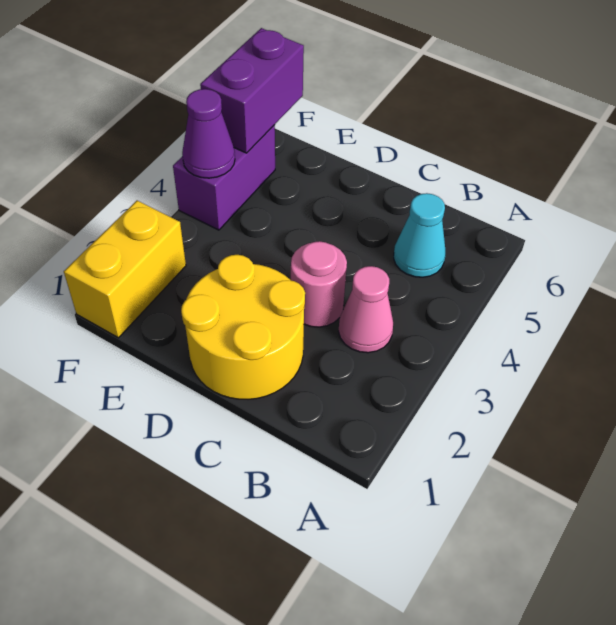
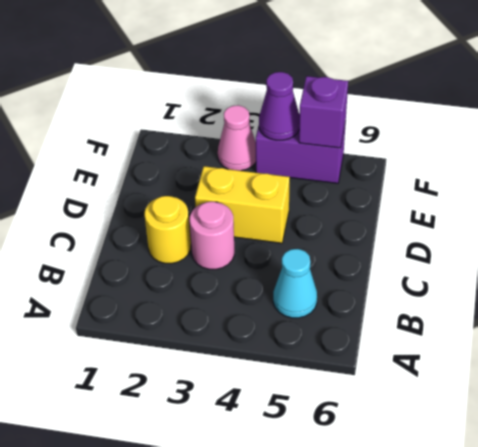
pink cone B3 level 1 -> pink cone F3 level 1
yellow round brick C1:D2 level 1 -> yellow round brick C2 level 1
yellow brick F1:F2 level 1 -> yellow brick D3:D4 level 1
purple brick F5:F6 level 2 -> purple brick F5 level 2

